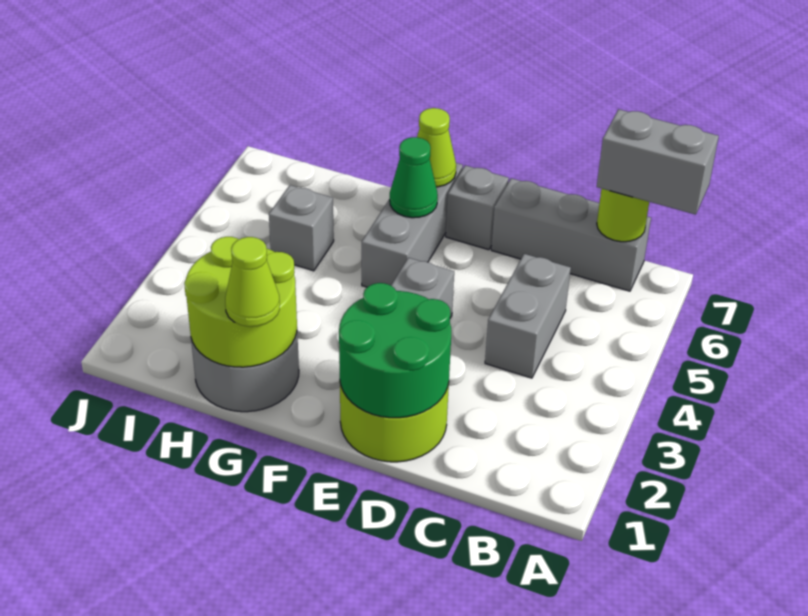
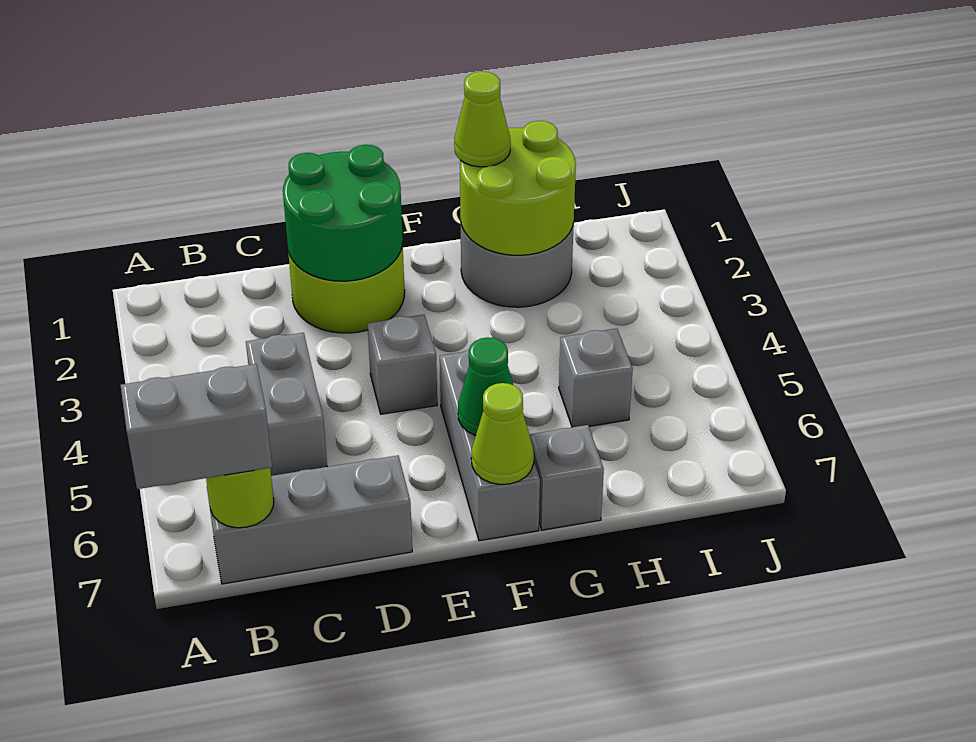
grey brick E7 level 1 -> grey brick G7 level 1

